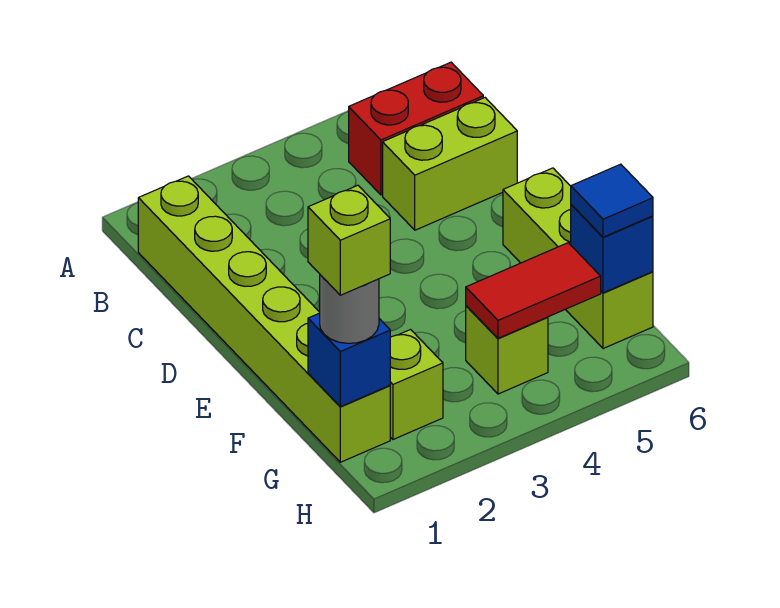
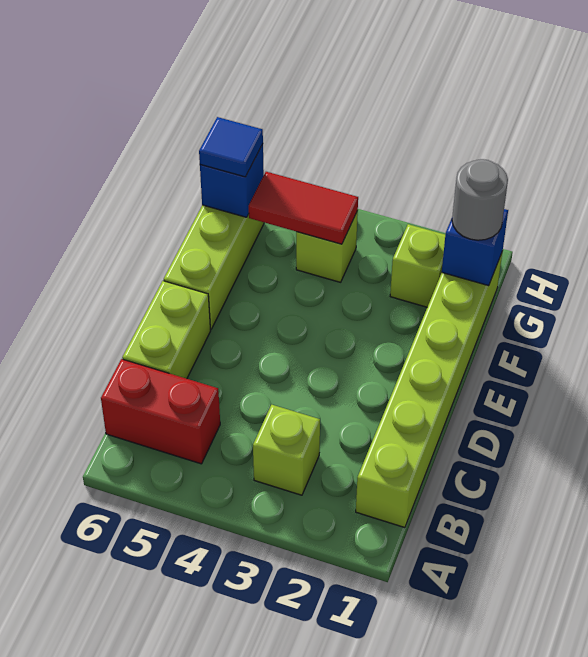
lime brick C5:C6 level 1 -> lime brick C6:D6 level 1
lime brick G1 level 4 -> lime brick B3 level 1

